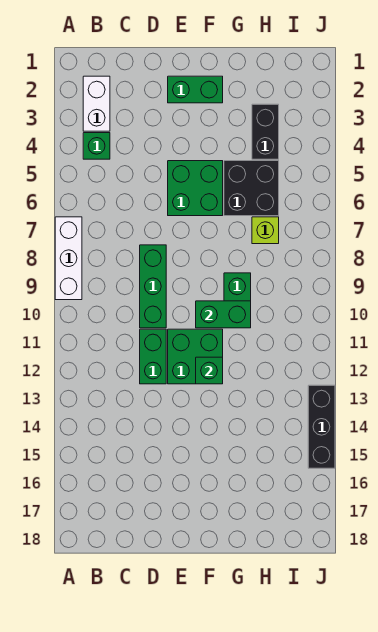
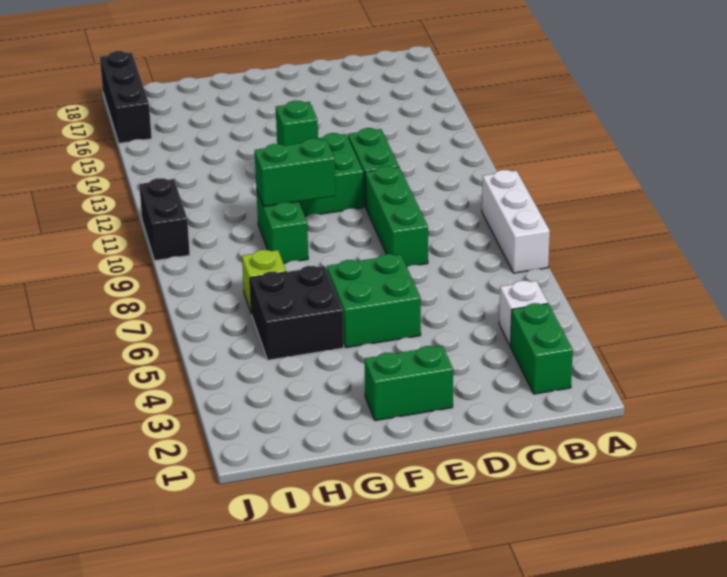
white brick B2:B3 level 1 -> green brick B2:B3 level 1
green brick B4 level 1 -> white brick B4 level 1
black brick H3:H4 level 1 -> black brick J10:J11 level 1
black brick J13:J15 level 1 -> black brick J16:J18 level 1

